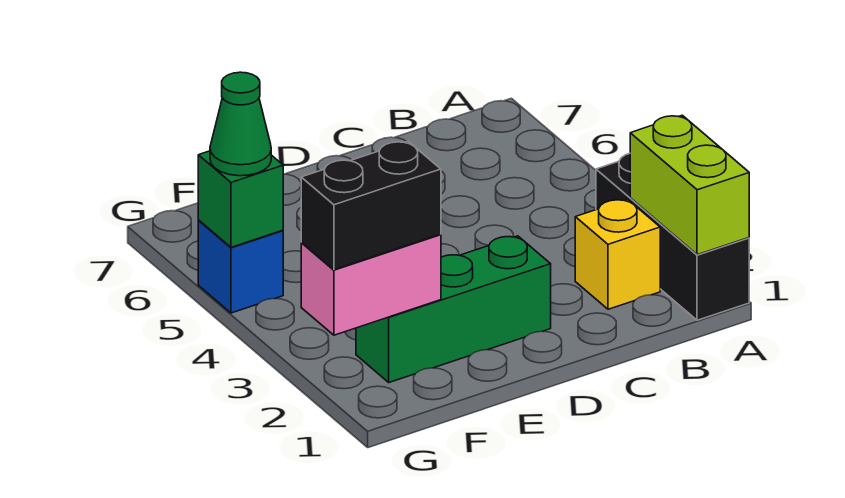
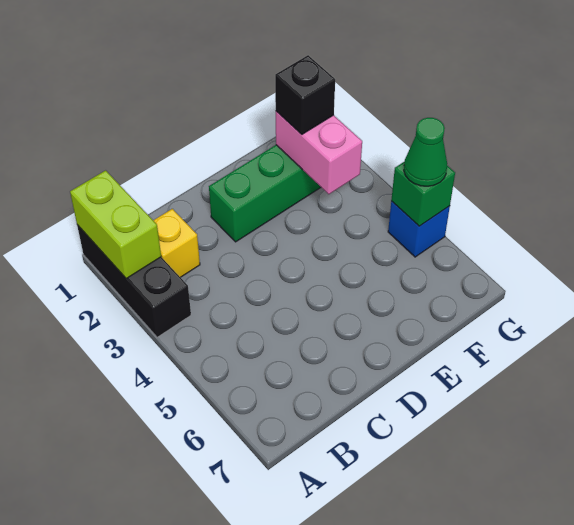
pink brick F2:G2 level 2 -> pink brick F2:F3 level 2
black brick F2:G2 level 3 -> black brick F2 level 3

